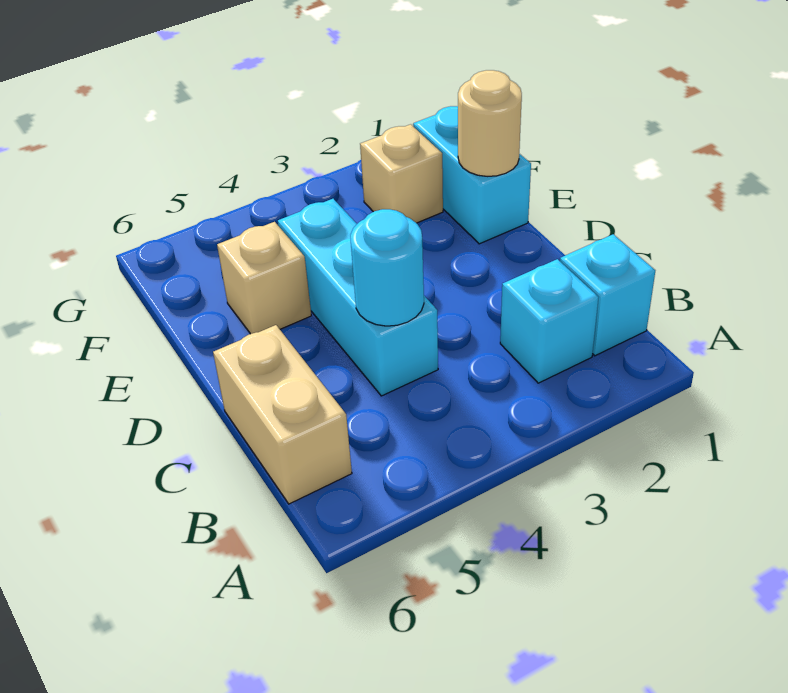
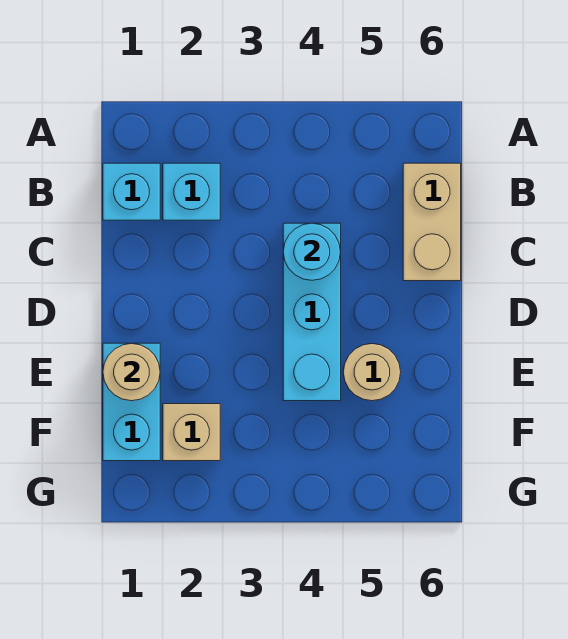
tan brick E5 level 1 -> tan round brick E5 level 1

